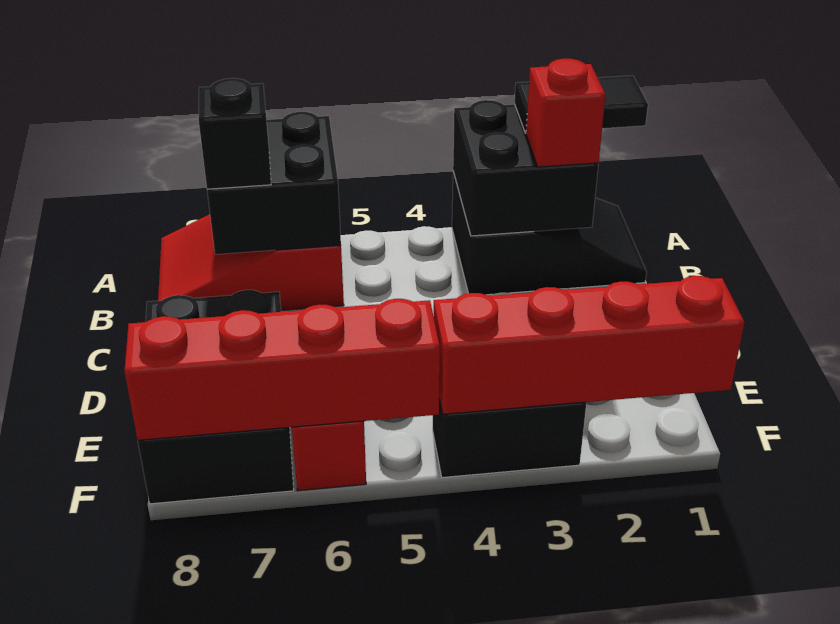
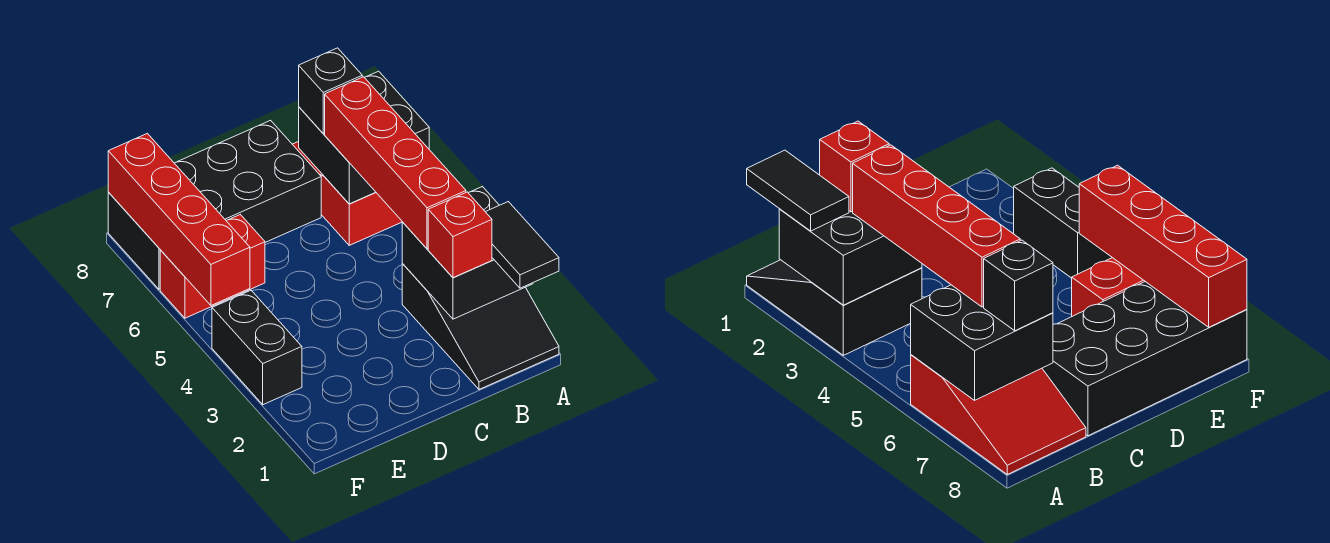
black brick D7:F8 level 1 -> black brick C7:F8 level 1
red brick F1:F4 level 2 -> red brick B3:B6 level 3

